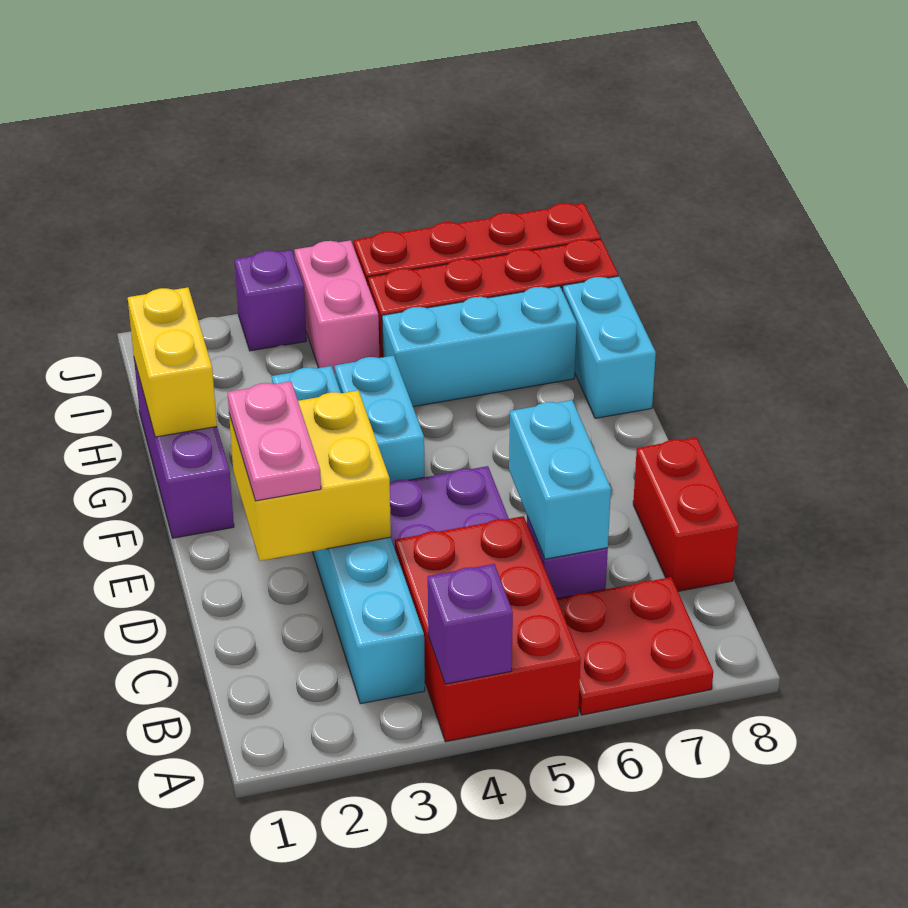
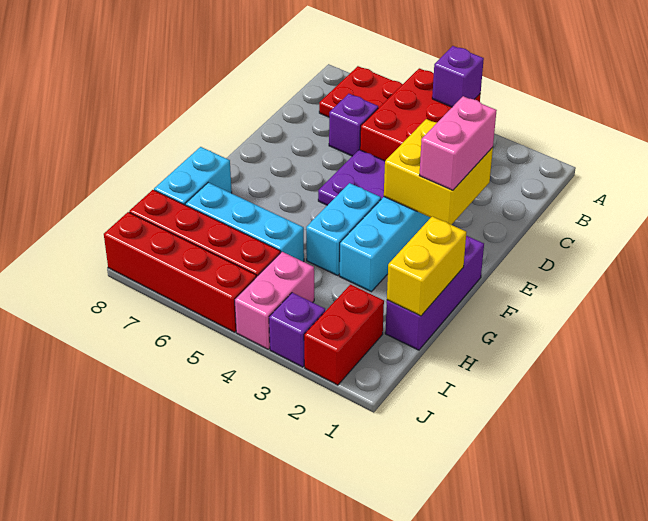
cyan brick C6:D6 level 2 -> none
red brick C8:D8 level 1 -> red brick I2:J2 level 1
pink plate D2:E2 level 3 -> pink brick D2:E2 level 3

